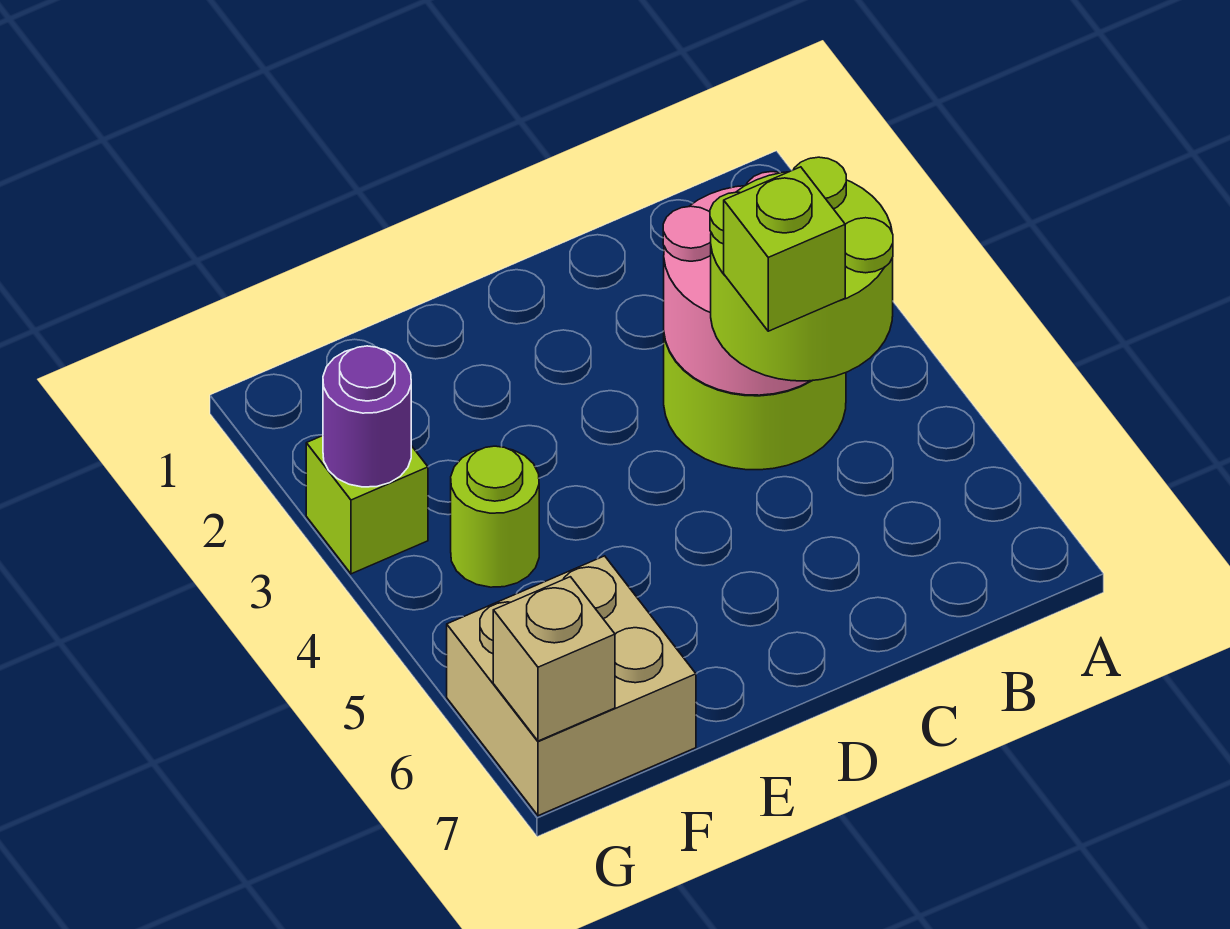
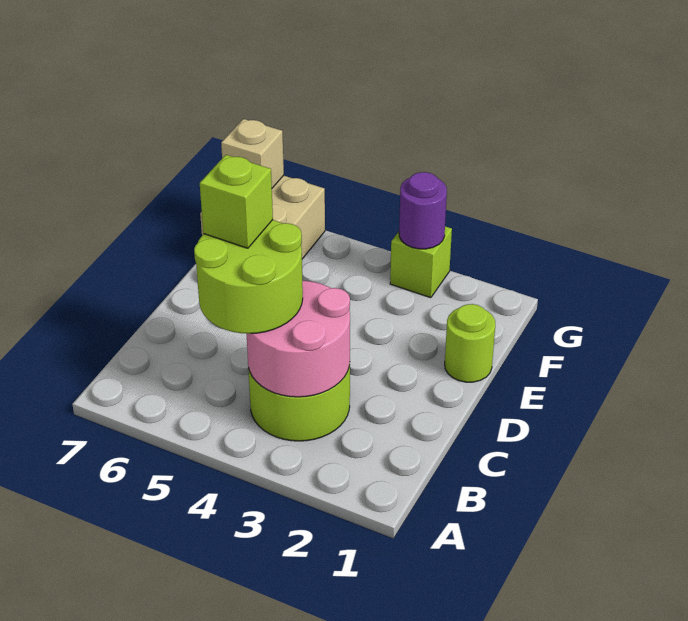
lime round brick F4 level 1 -> lime round brick E1 level 1

